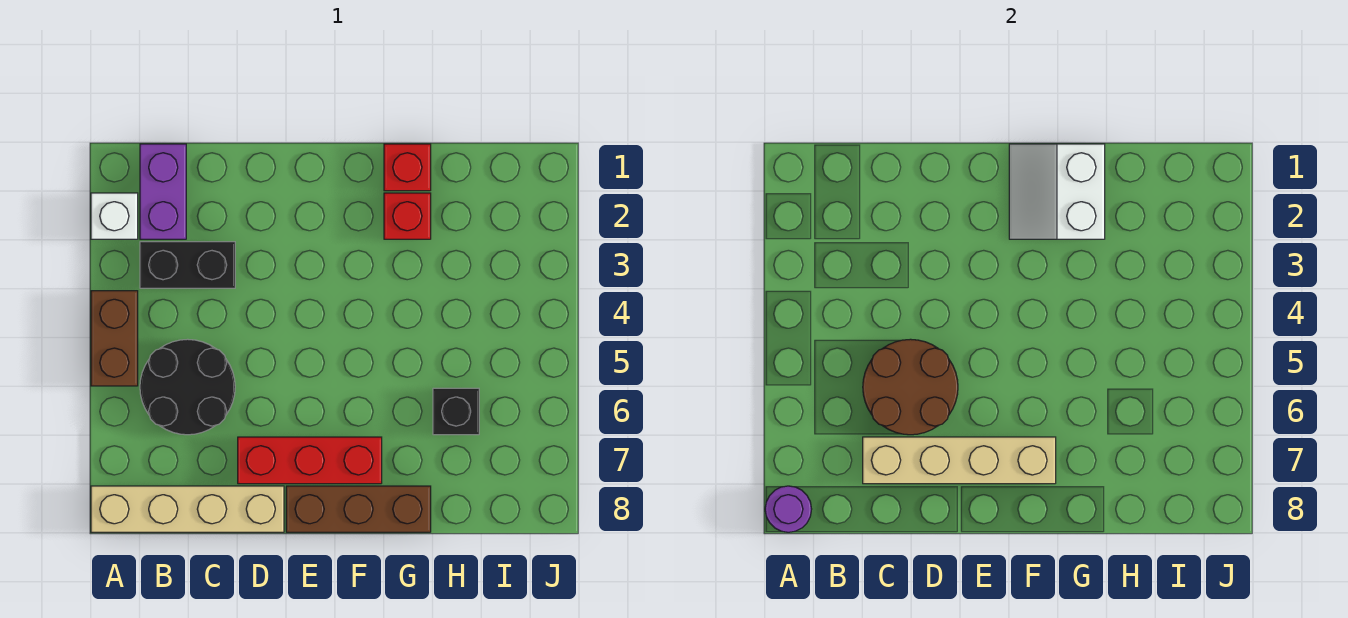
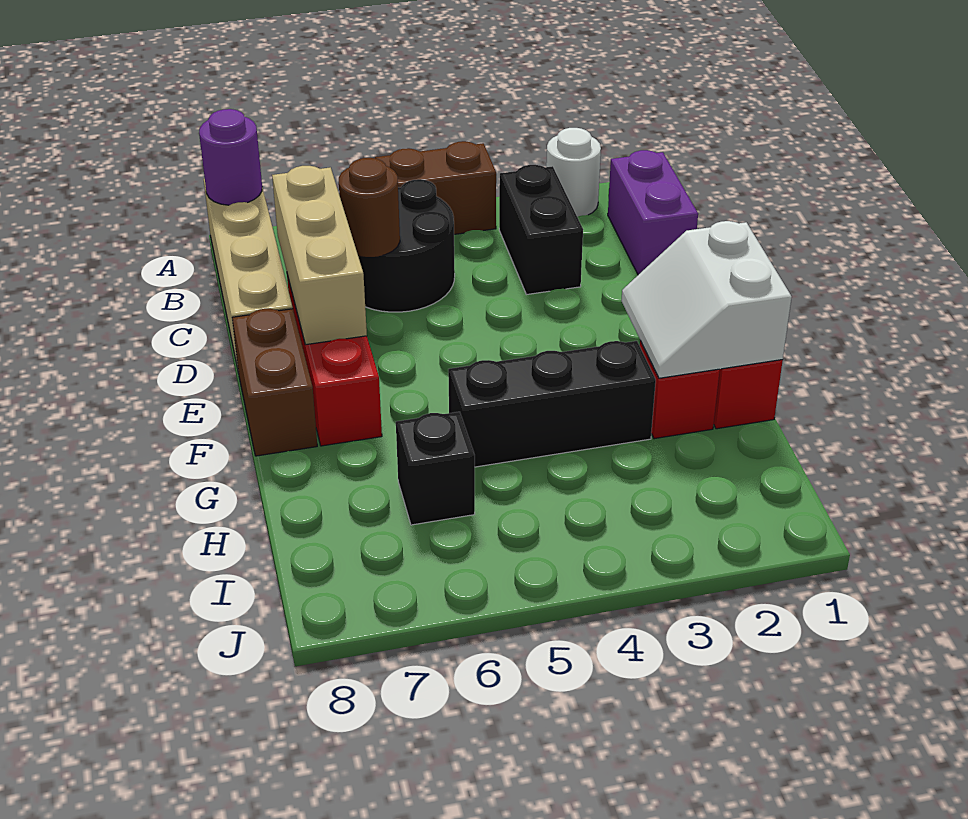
white brick A2 level 1 -> white round brick A2 level 1
purple brick B1:B2 level 1 -> purple brick B1:C1 level 1
brown round brick C5:D6 level 2 -> brown round brick C6 level 2
tan brick C7:F7 level 2 -> tan brick C7:E7 level 2
brown brick E8:G8 level 1 -> brown brick E8:F8 level 1
white slope F1:G2 level 2 top G -> white slope F1:G2 level 2 top 1
none -> black brick G3:G5 level 1

